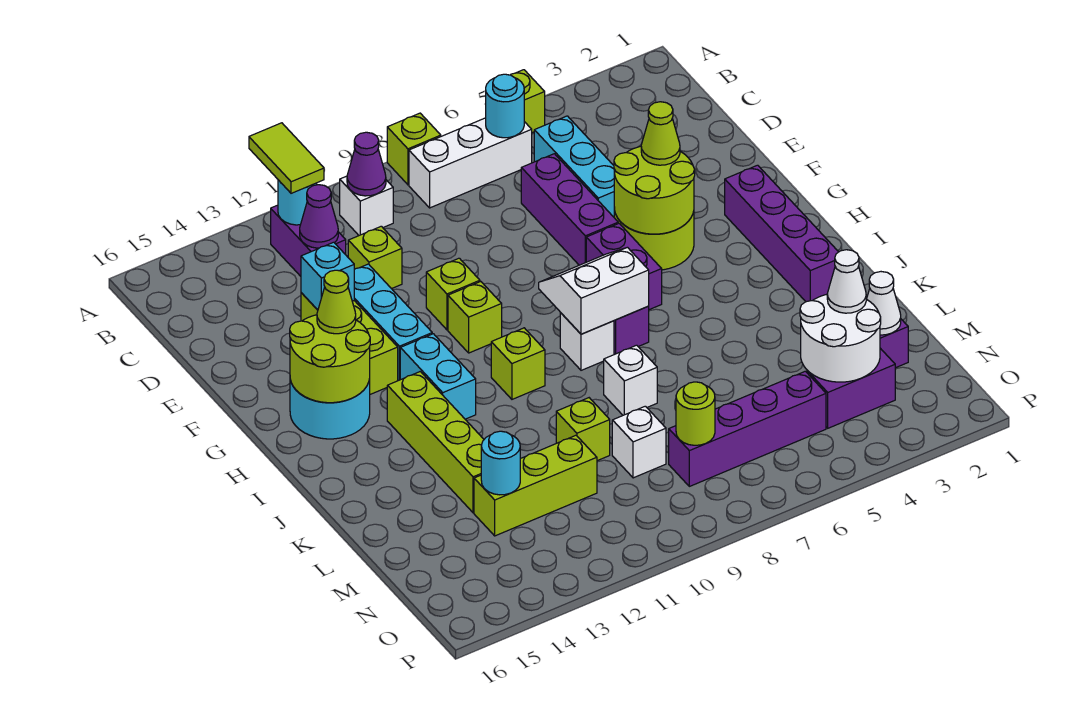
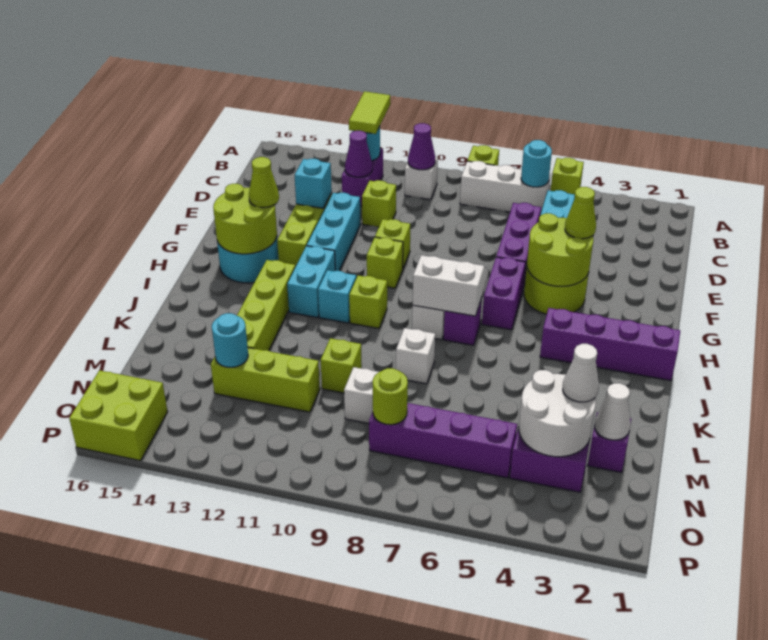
purple brick G2:J2 level 1 -> purple brick I1:I4 level 1
none -> cyan brick I11 level 1
none -> lime brick O15:P16 level 1

